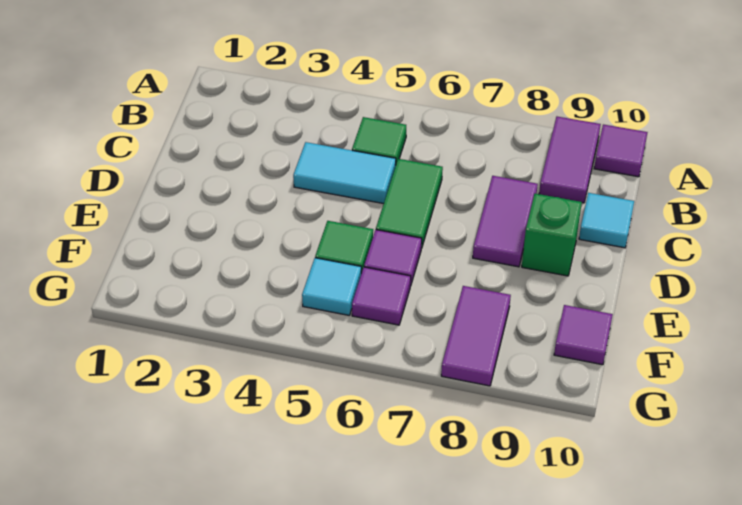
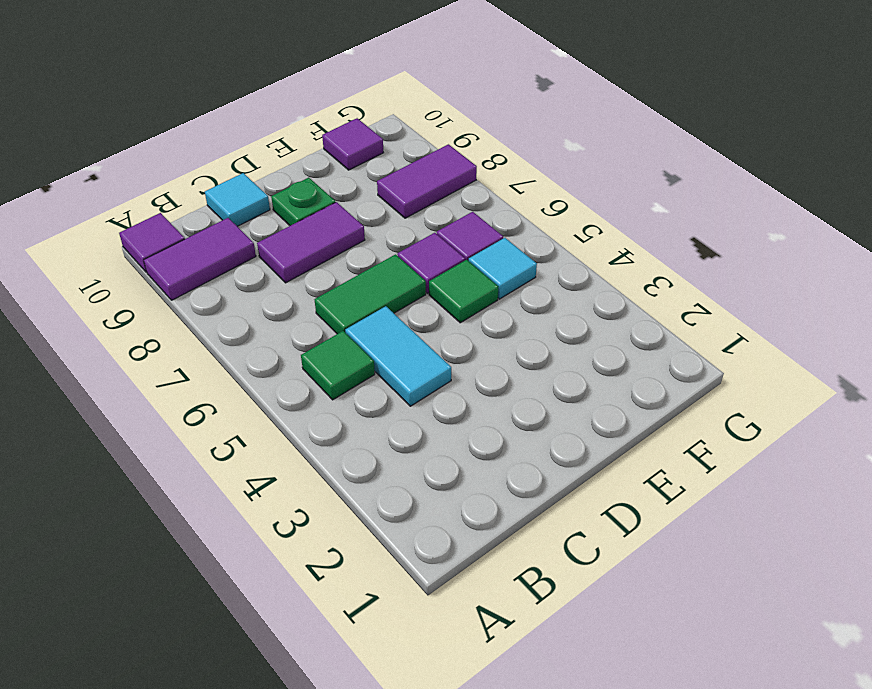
green brick D9 level 1 -> green plate D9 level 1

